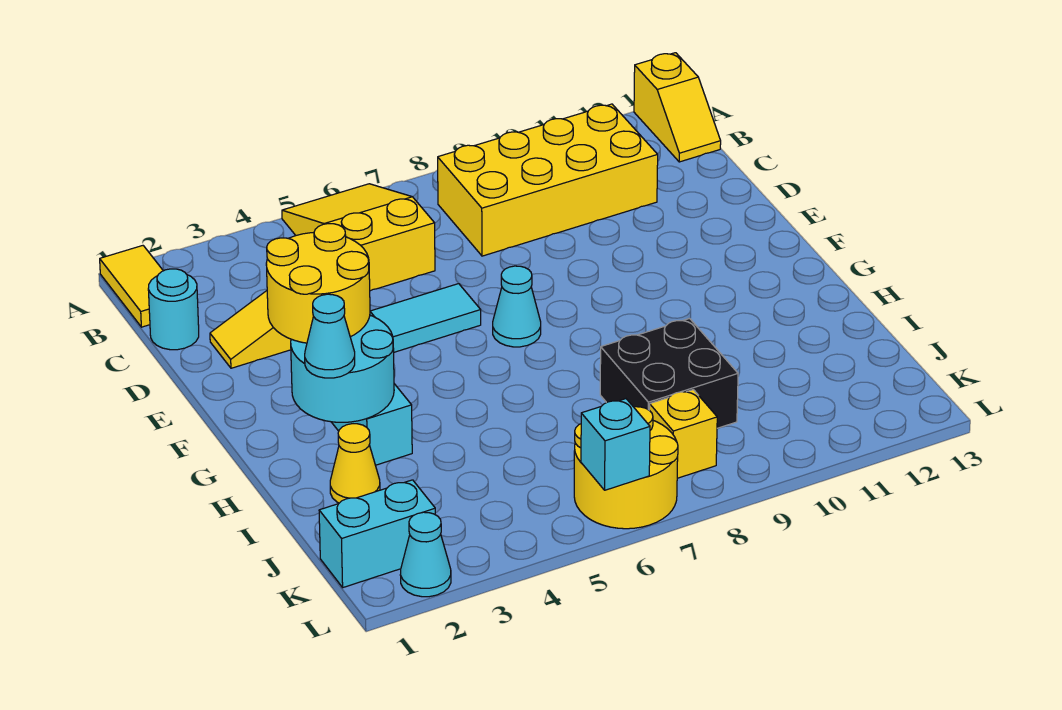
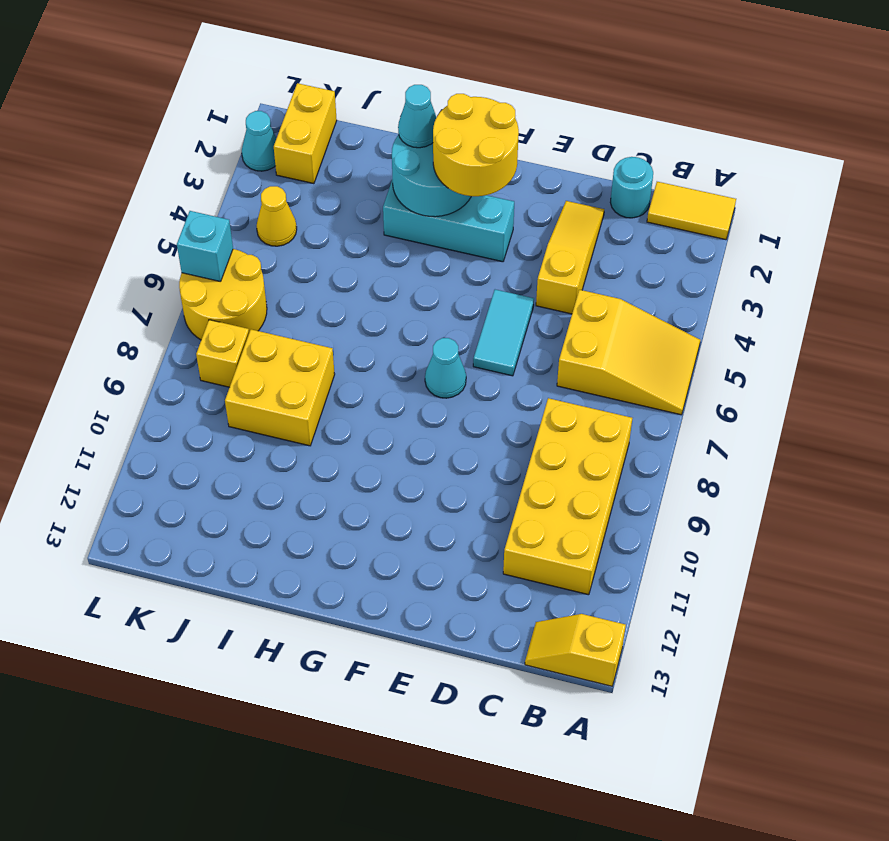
yellow cone I2 level 1 -> yellow cone K4 level 1
black brick I8:J9 level 1 -> yellow brick I8:J9 level 1
cyan brick K1:K2 level 1 -> yellow brick K1:K2 level 1

